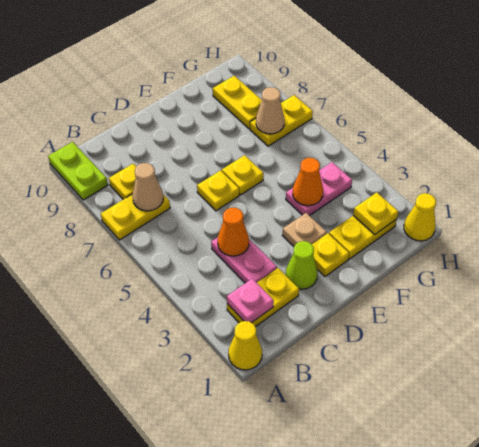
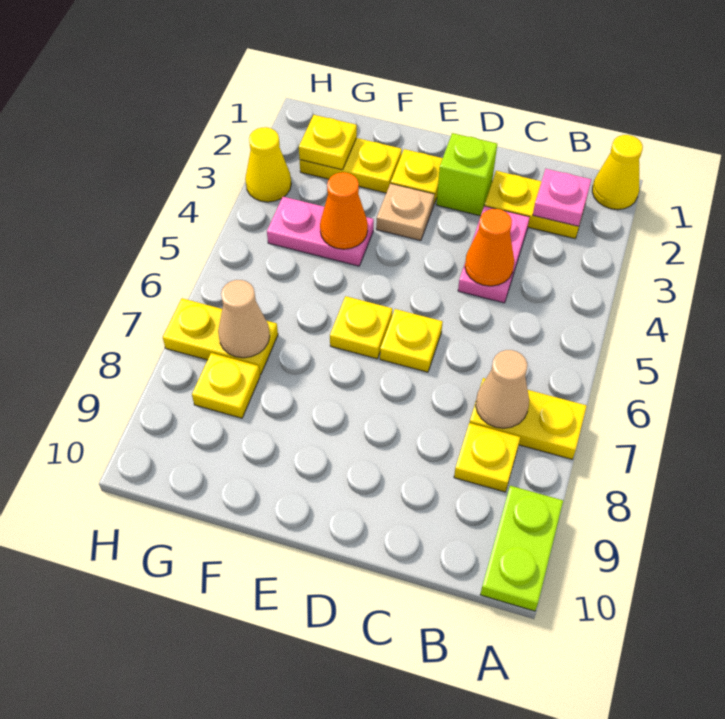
lime cone D2 level 1 -> lime brick D2 level 1
yellow plate G8:G9 level 1 -> yellow plate G8 level 1
yellow cone H1 level 1 -> yellow cone H3 level 1

